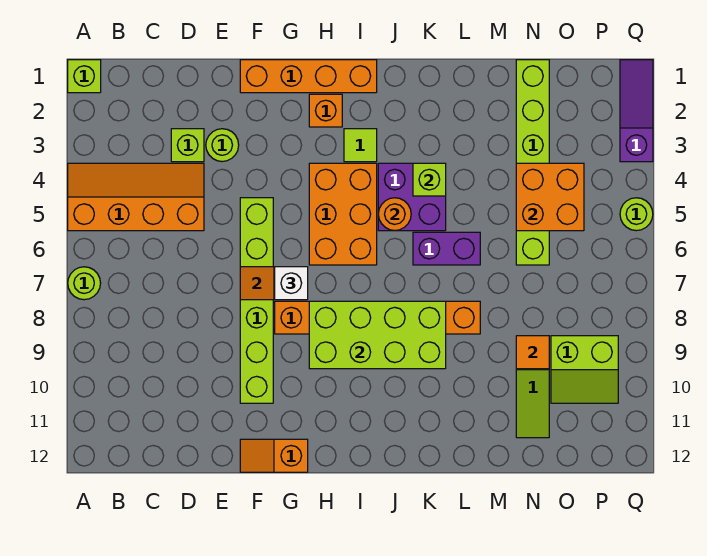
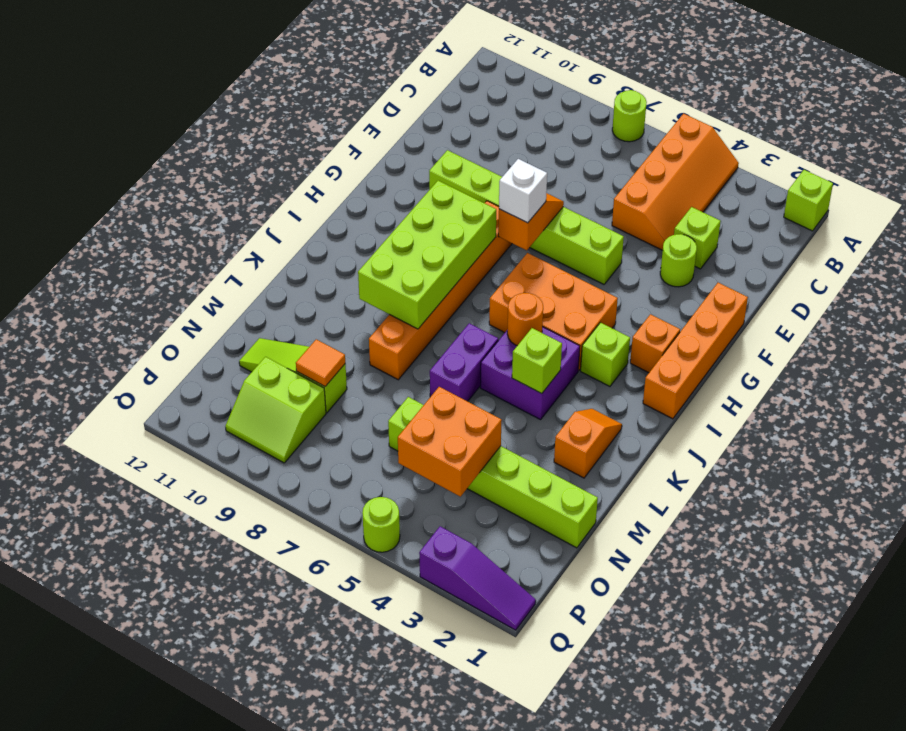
orange slope F12:G12 level 1 top G -> orange slope K2:L2 level 1 top L
lime tile I3 level 1 -> lime brick I3 level 1
lime slope O9:P10 level 1 top 9 -> lime slope O9:P10 level 1 top O

